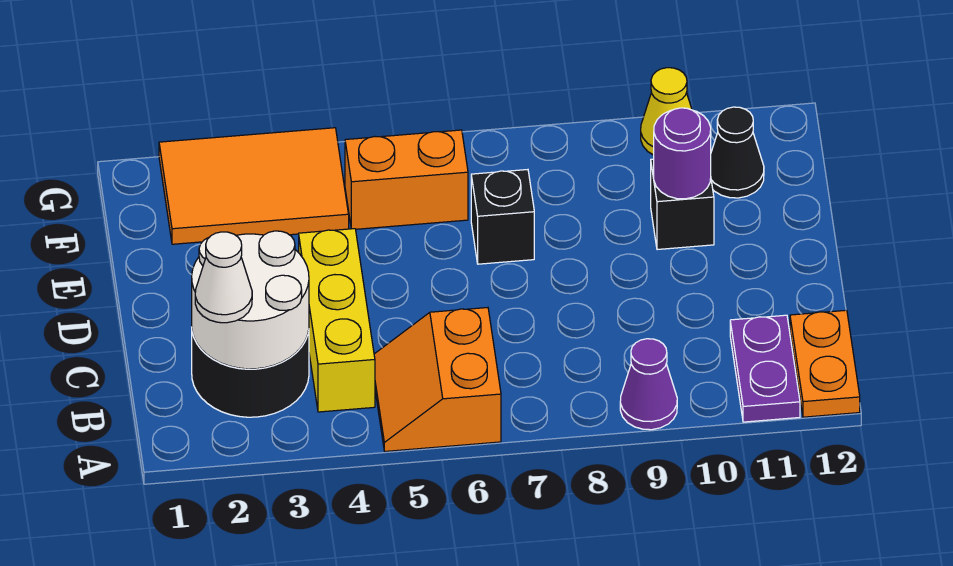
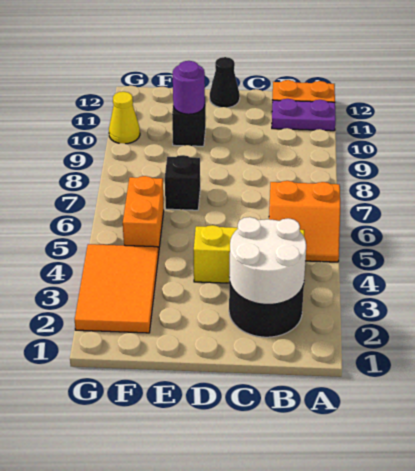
purple cone A9 level 1 -> none
white cone B2 level 3 -> none
black cone F11 level 1 -> black cone D12 level 1

